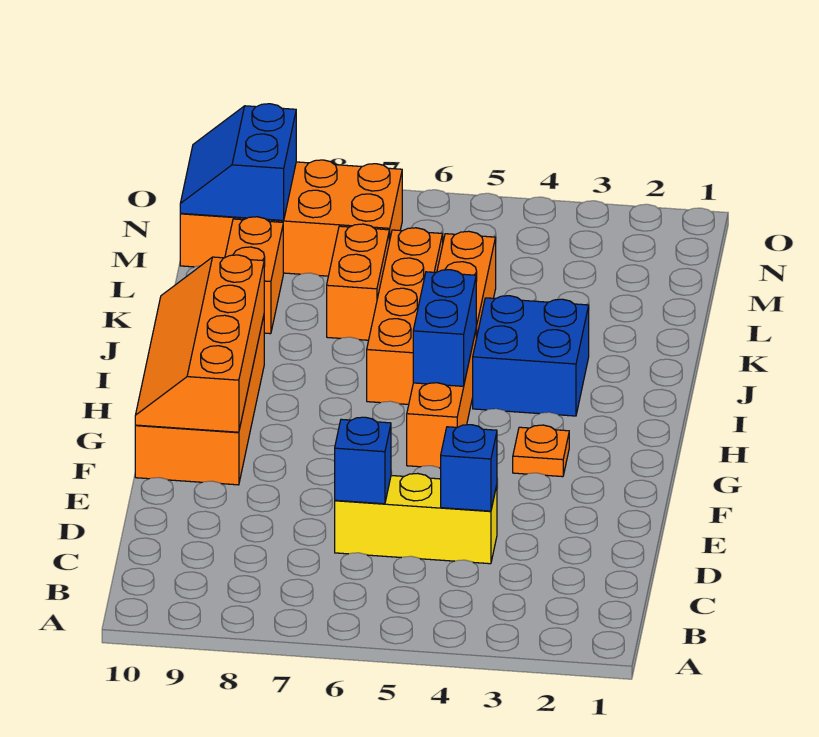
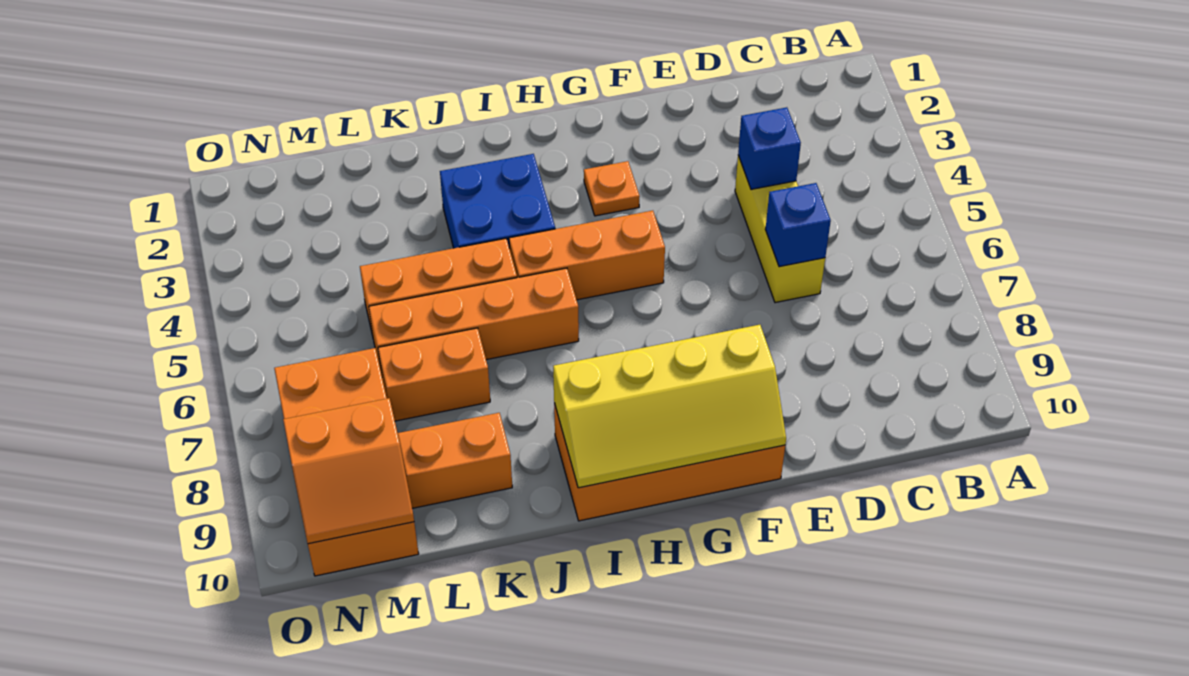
orange slope F9:I10 level 2 top 9 -> yellow slope F9:I10 level 2 top 9
blue brick H5:I5 level 2 -> none
blue slope M9:N10 level 2 top 9 -> orange slope M9:N10 level 2 top 9

